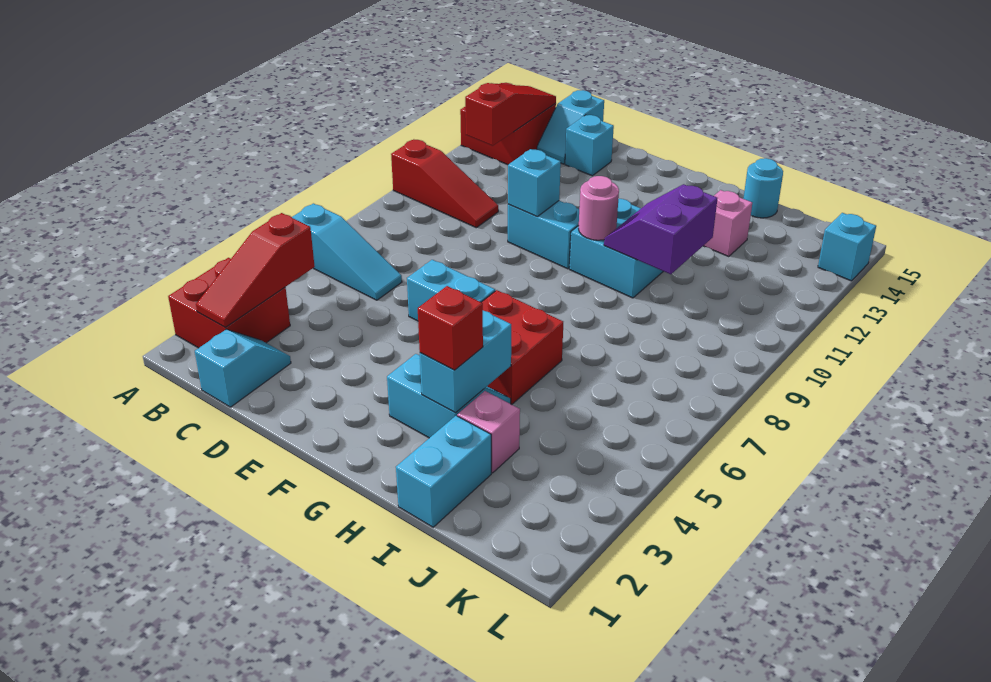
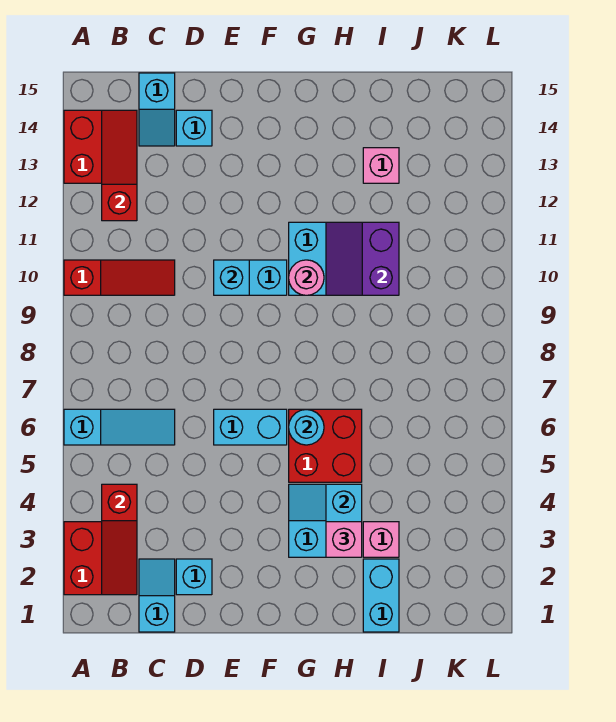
red brick H3 level 3 -> pink brick H3 level 3
cyan round brick I15 level 1 -> cyan round brick G6 level 2
cyan brick L14 level 1 -> cyan brick D2 level 1

